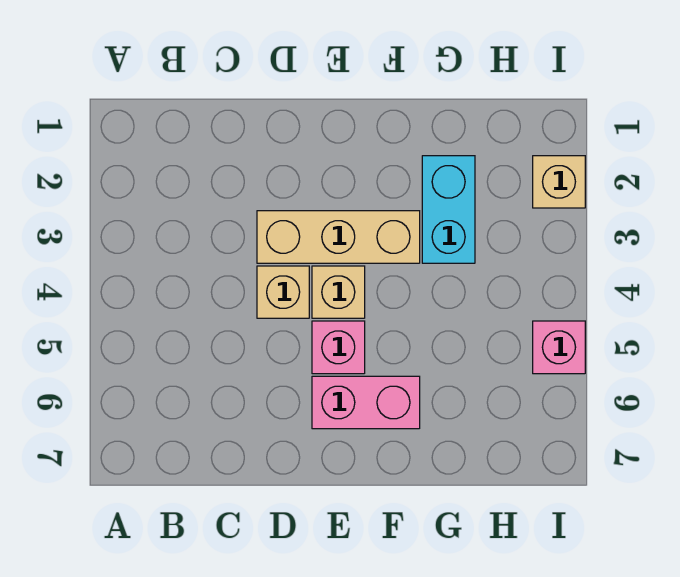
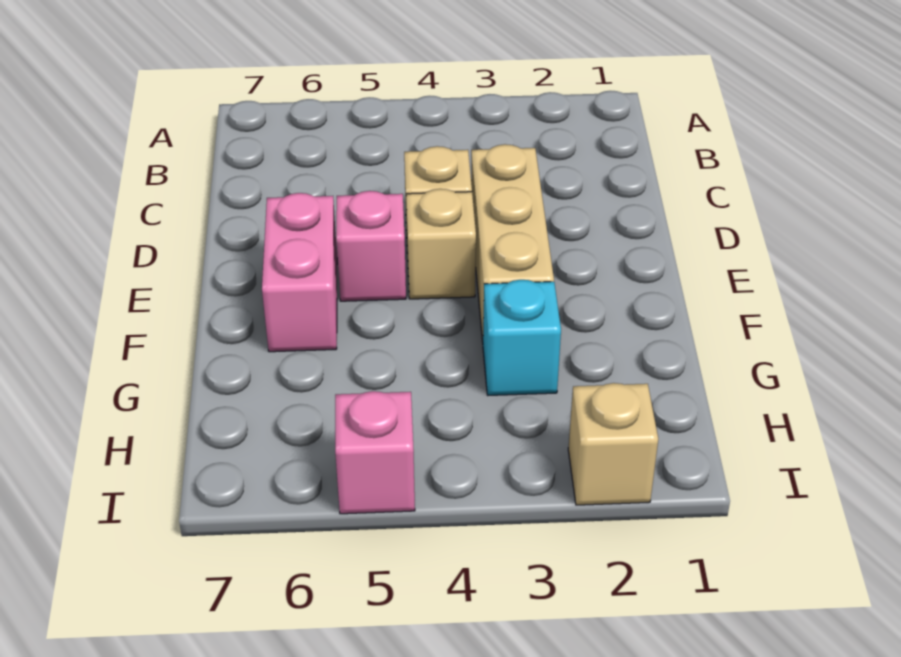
cyan brick G2:G3 level 1 -> cyan brick G3 level 1

